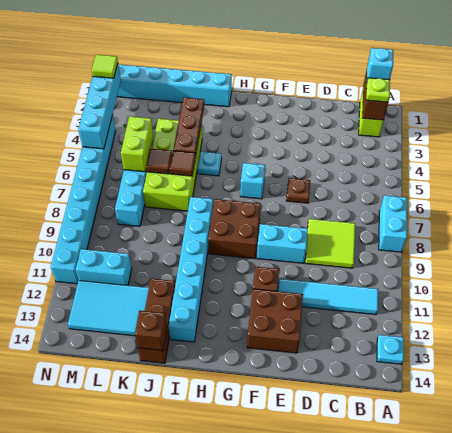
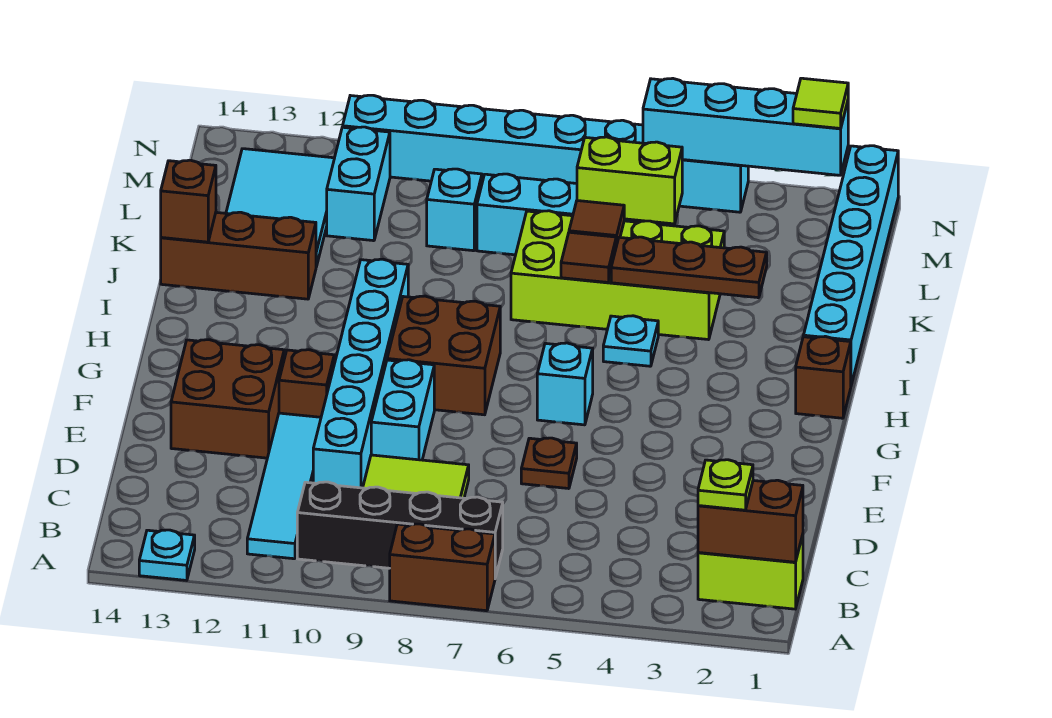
cyan brick A7:A8 level 1 -> brown brick A7:A8 level 1
cyan brick B1 level 3 -> cyan brick L9 level 1
none -> black brick B7:B10 level 1
none -> brown brick H1 level 1
cyan brick I8:I13 level 1 -> cyan brick D10:I10 level 1

